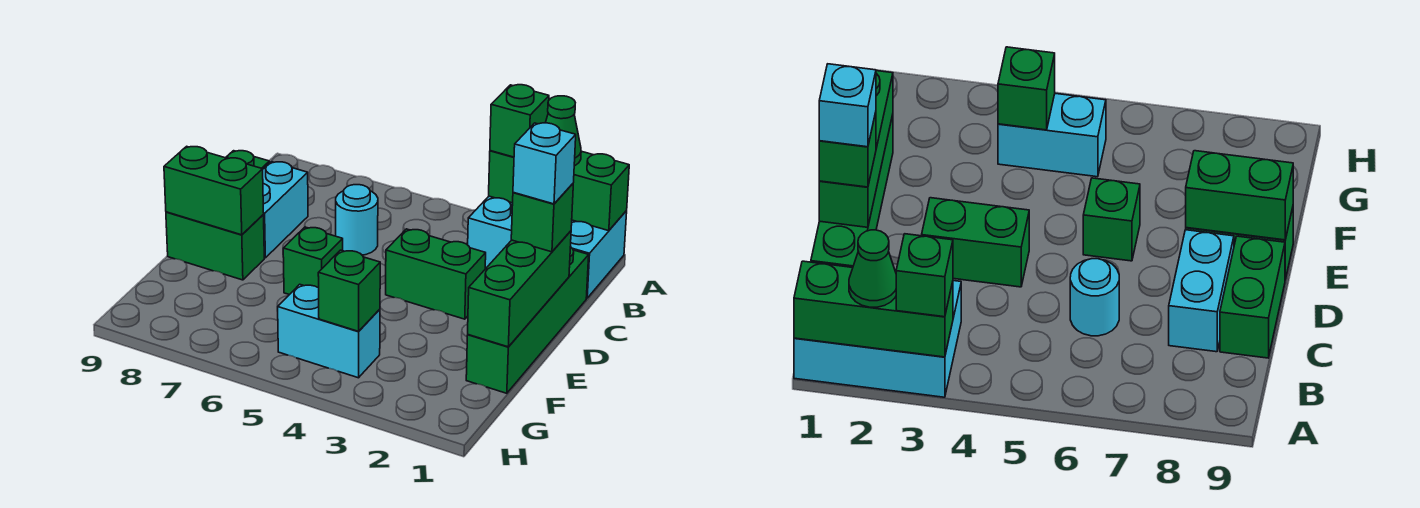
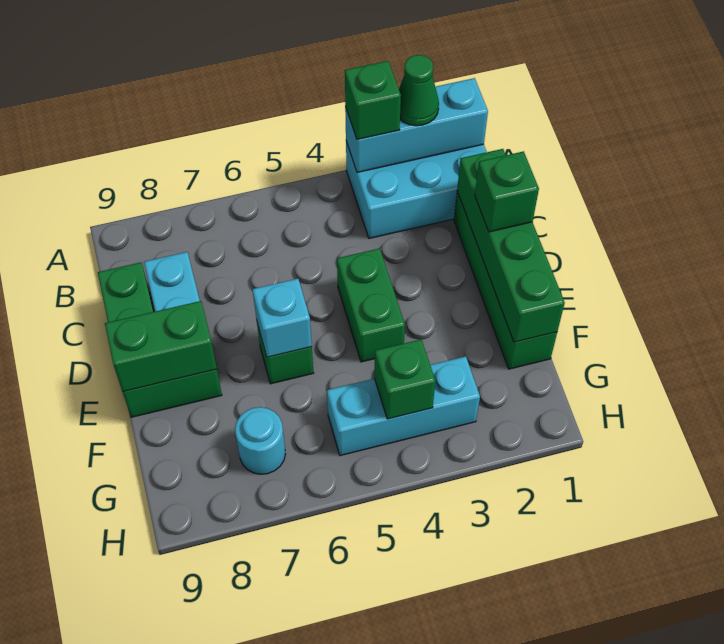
green brick A1:A3 level 2 -> cyan brick A1:A3 level 2
cyan round brick C6 level 1 -> cyan round brick G7 level 1
green brick D1:F1 level 2 -> green brick C1:F1 level 2
cyan brick D1 level 4 -> cyan brick E6 level 2
green brick D3:D4 level 1 -> green brick D4:E4 level 1
cyan brick G4:G5 level 1 -> cyan brick G3:G5 level 1

